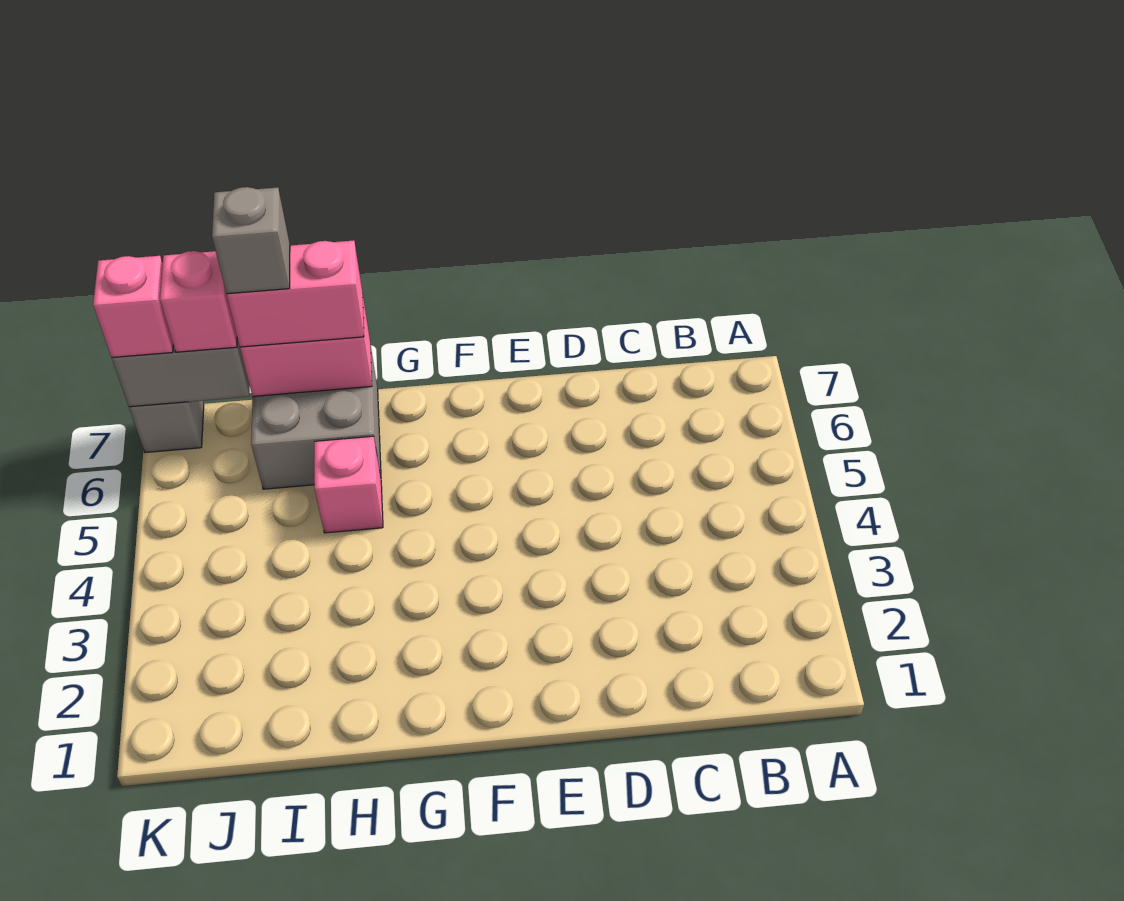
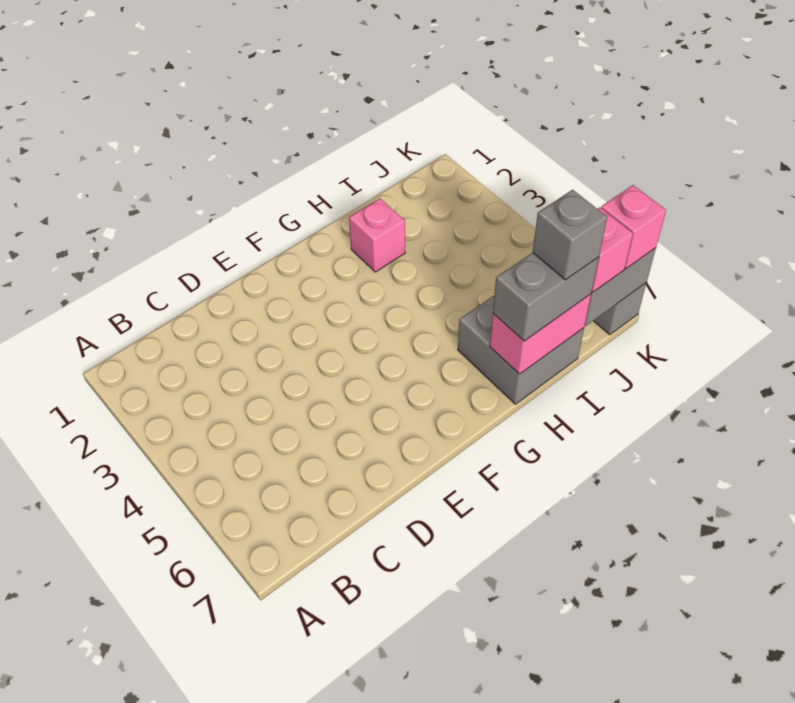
pink brick H5 level 1 -> pink brick H2 level 1
pink brick H7:I7 level 3 -> grey brick H7:I7 level 3

